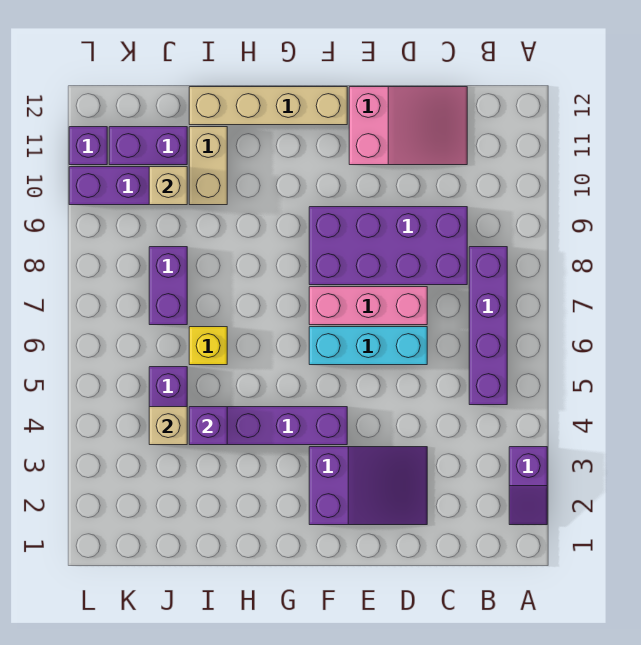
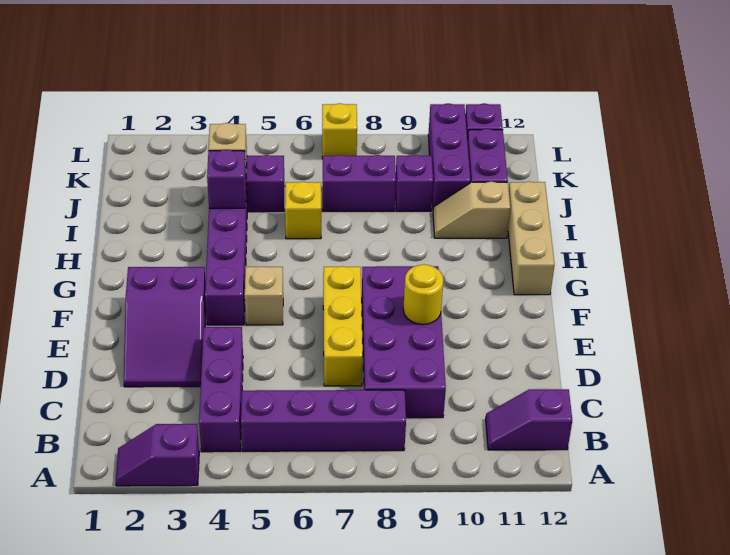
none -> purple brick B4:D4 level 1
none -> purple slope B11:B12 level 1 top 12
pink slope C11:E12 level 1 top E -> none
cyan brick D6:F6 level 1 -> none
pink brick D7:F7 level 1 -> yellow brick D7:F7 level 1
none -> yellow round brick E9 level 2
tan brick F12:I12 level 1 -> tan brick G12:I12 level 1
tan brick I10:I11 level 1 -> tan slope I10:I11 level 1 top 11
none -> purple brick J9 level 1
tan brick J10 level 2 -> tan brick F5 level 1
none -> yellow brick L7 level 1

